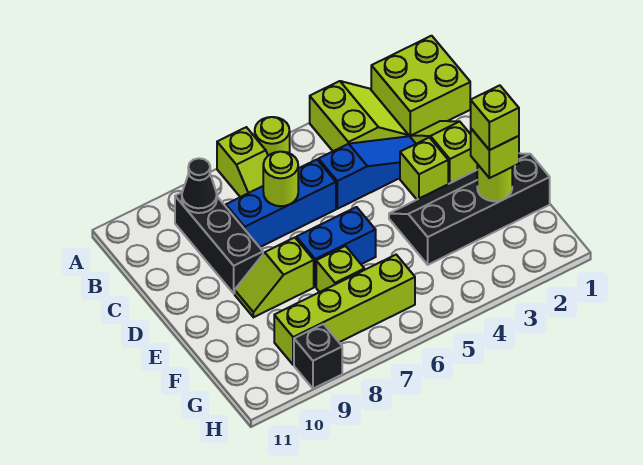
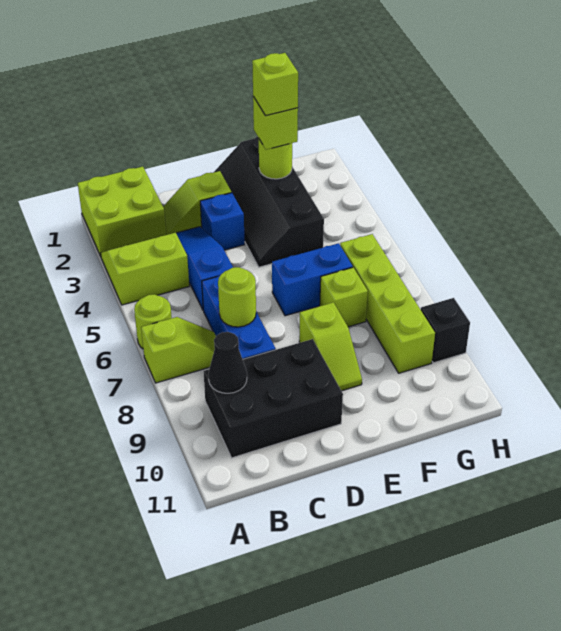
black brick B9:D9 level 1 -> black brick B9:D10 level 1
lime brick D3 level 1 -> blue brick D3 level 1
blue brick E6:E7 level 1 -> blue brick E6:F6 level 1

